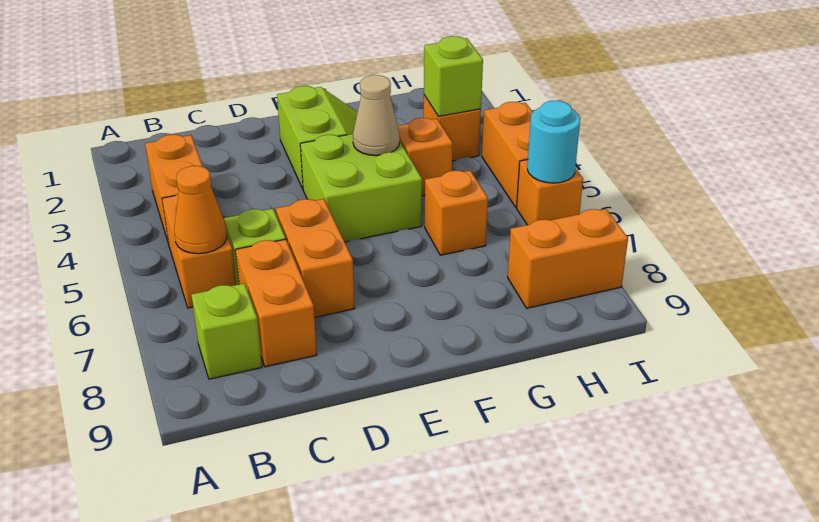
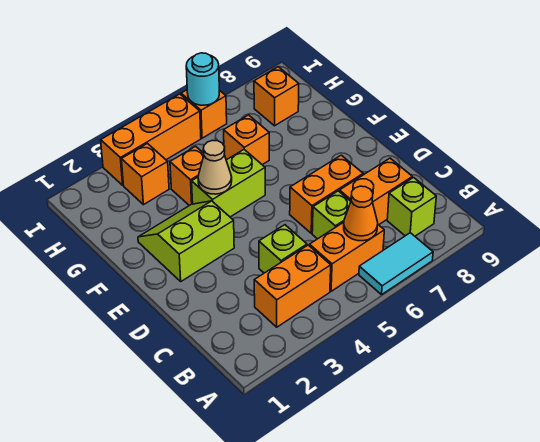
none -> cyan tile A6:A7 level 1
lime brick E4:F5 level 1 -> lime brick F4:F5 level 1
lime brick H3 level 2 -> lime brick C4 level 1
orange brick H8:I8 level 1 -> orange brick H8 level 1
orange brick I4:I5 level 1 -> orange brick I3:I5 level 1

